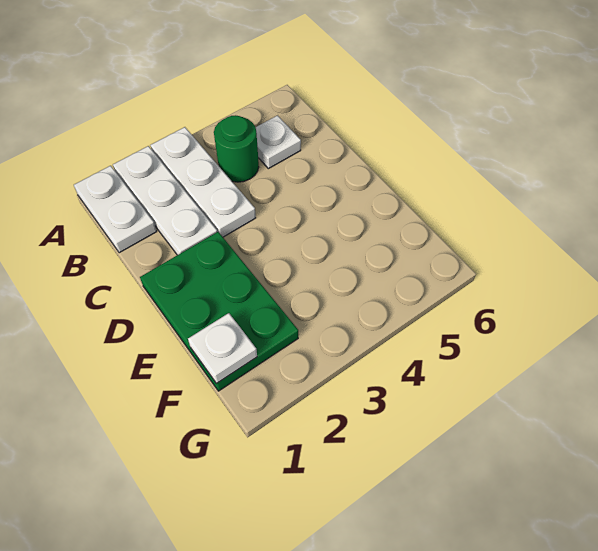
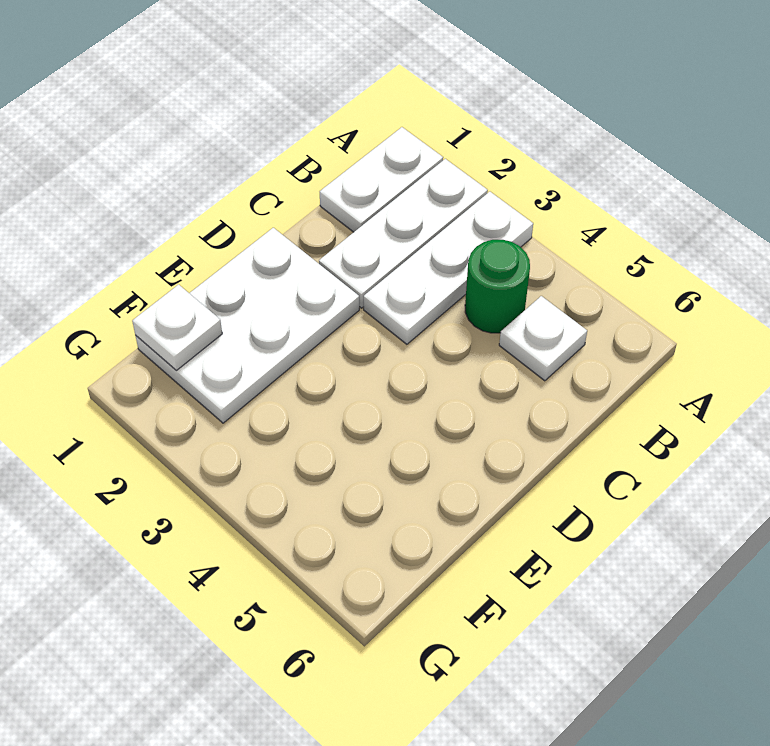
green plate D1:F2 level 1 -> white plate D1:F2 level 1

